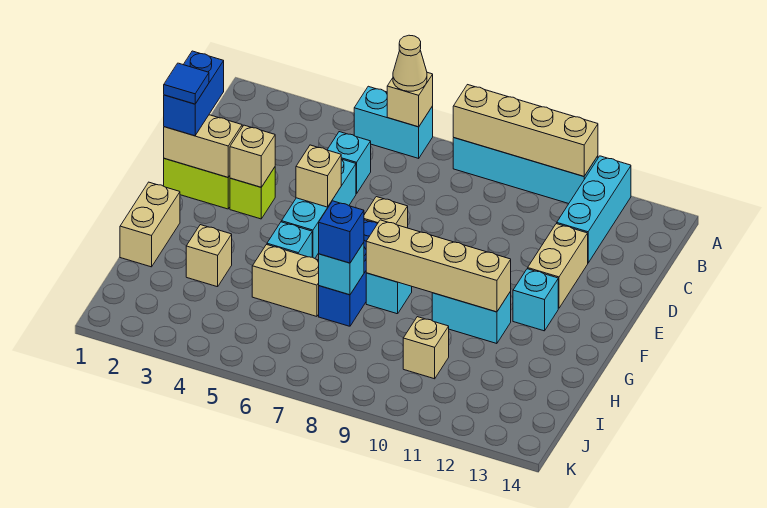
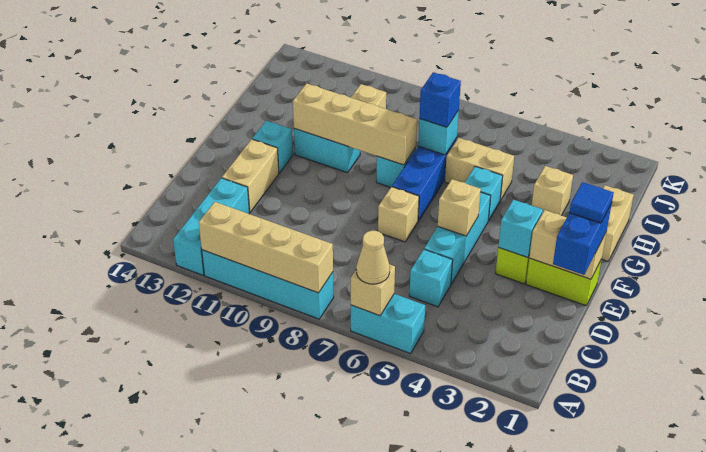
tan brick E3 level 2 -> cyan brick E3 level 2

